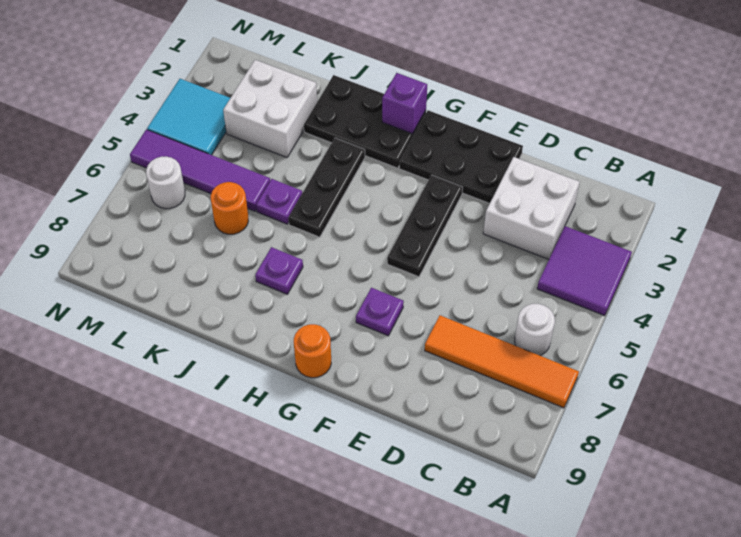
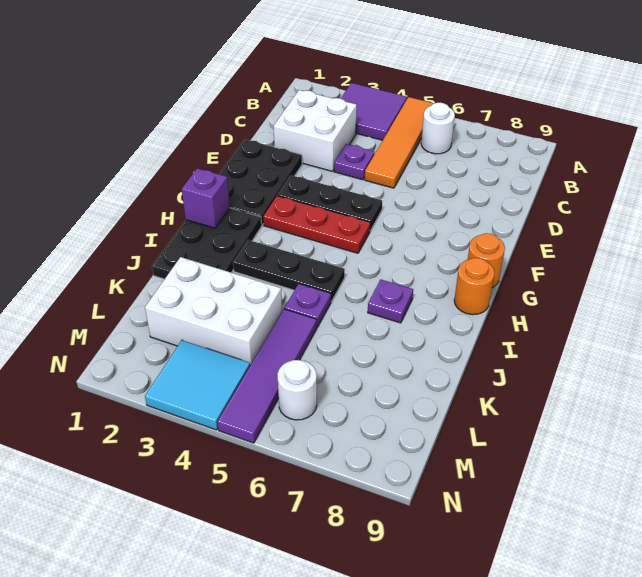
orange tile A7:D7 level 1 -> orange tile A5:D5 level 1
purple plate F7 level 1 -> purple plate D4 level 1
none -> red plate G3:G5 level 1
white brick K2:L3 level 1 -> white brick K2:L4 level 1
orange round brick K6 level 1 -> orange round brick H9 level 1

